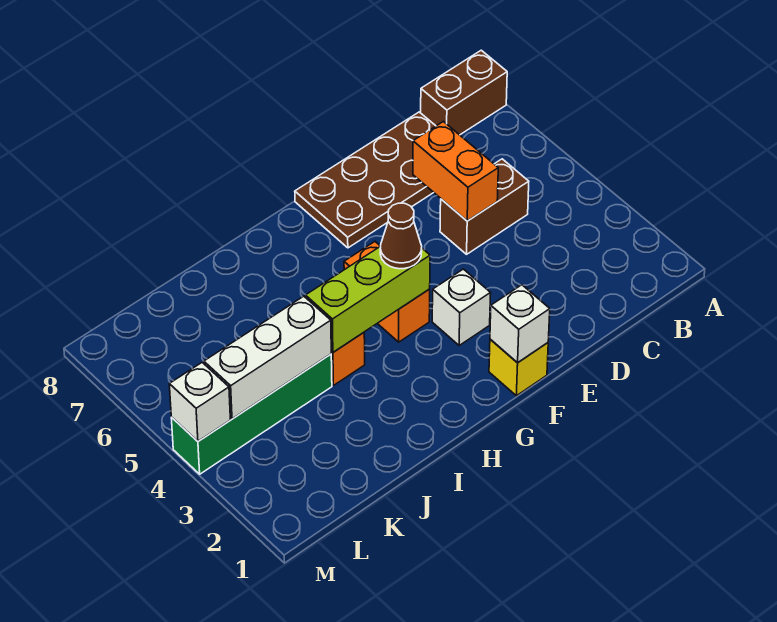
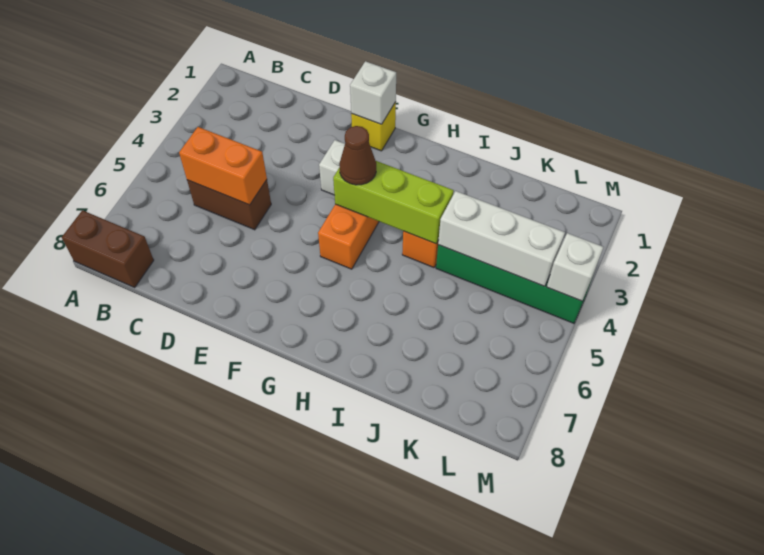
brown plate C7:F8 level 1 -> none
orange brick D5:D6 level 2 -> orange brick C5:D5 level 2

